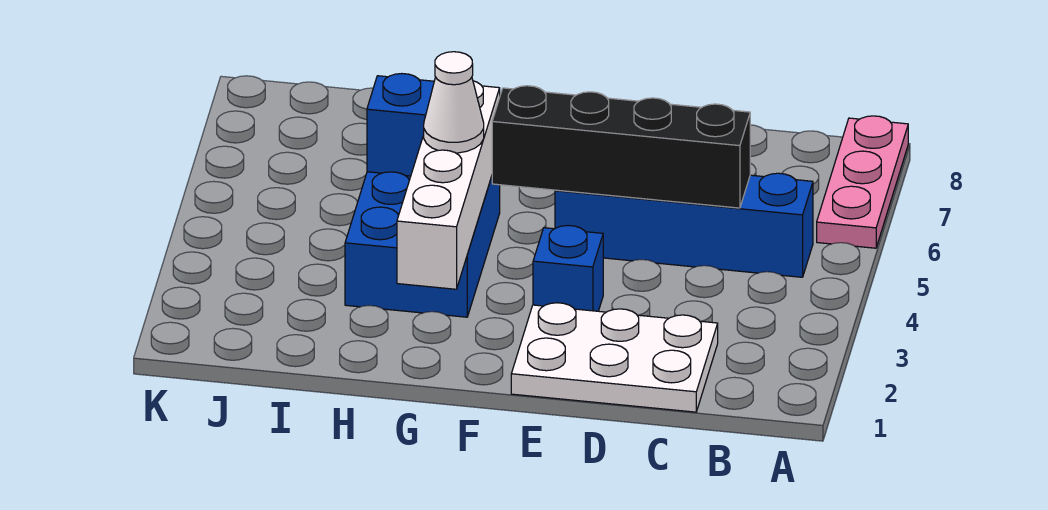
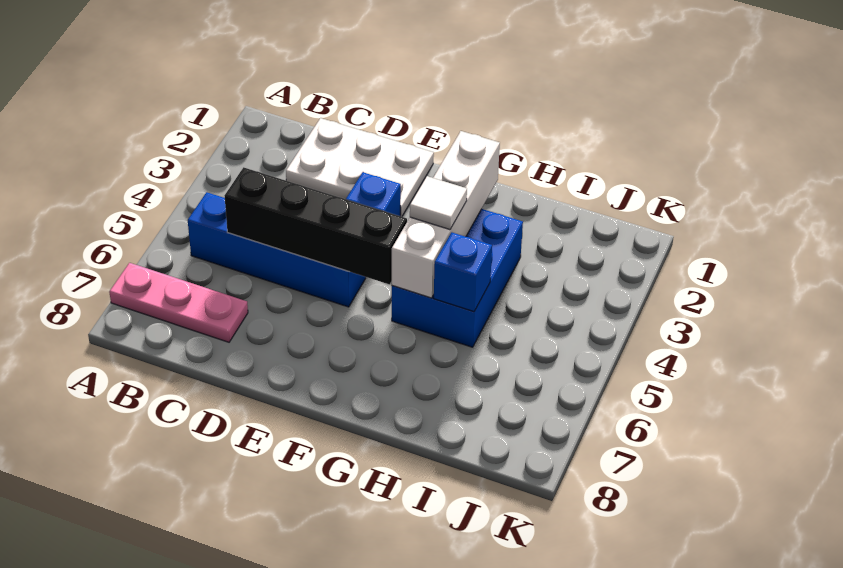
pink plate A6:A8 level 1 -> pink plate A7:C7 level 1
white cone G4 level 3 -> white tile G4 level 3

